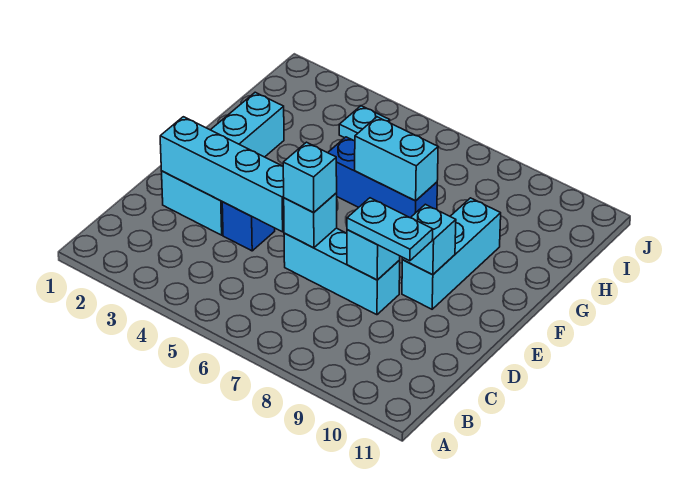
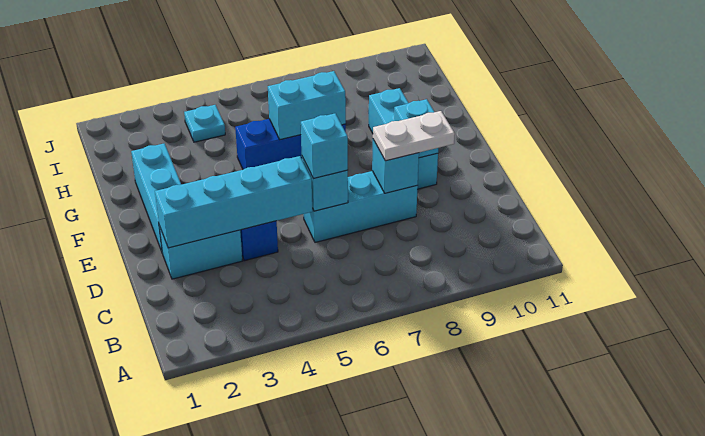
cyan plate D8:D9 level 3 -> white plate D8:D9 level 3

